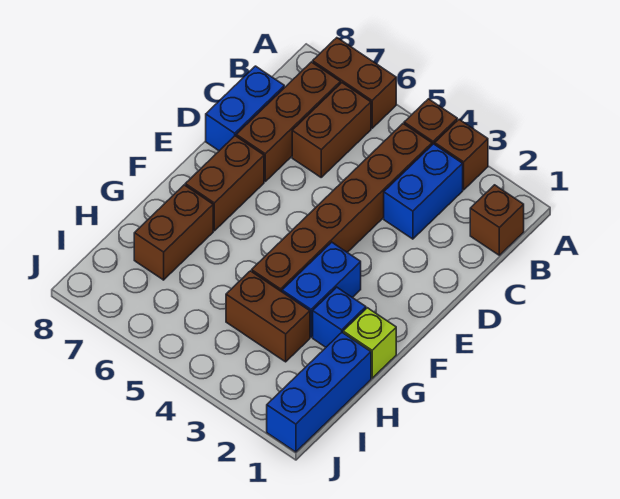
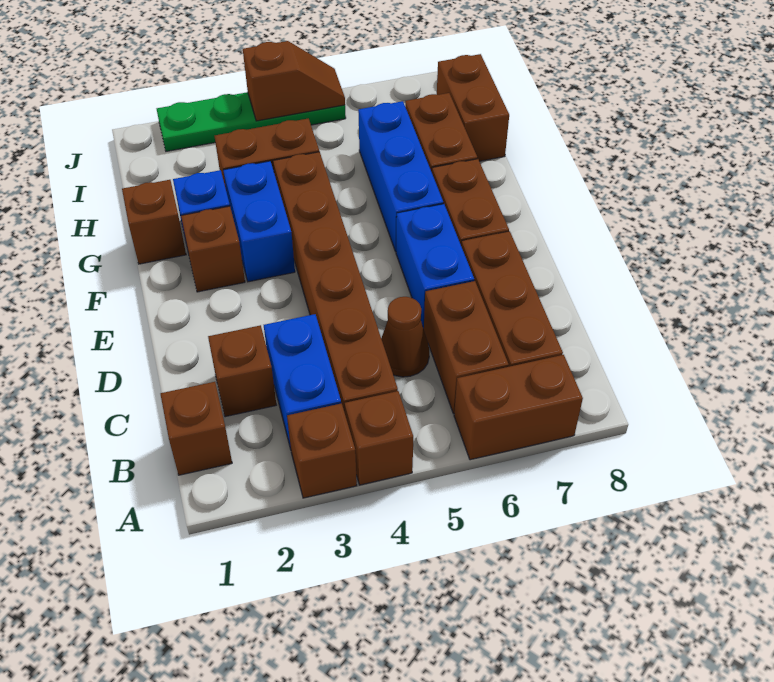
none -> brown brick C2 level 1
none -> brown cone C5 level 1
blue brick C8:D8 level 1 -> blue brick D6:E6 level 1
none -> brown brick F2 level 1
lime brick G1 level 1 -> brown brick G1 level 1
blue brick H1:J1 level 1 -> blue brick F6:H6 level 1
none -> brown brick H8:I8 level 1
none -> green plate J2:J5 level 1
none -> brown slope J4:J5 level 2 top 4

